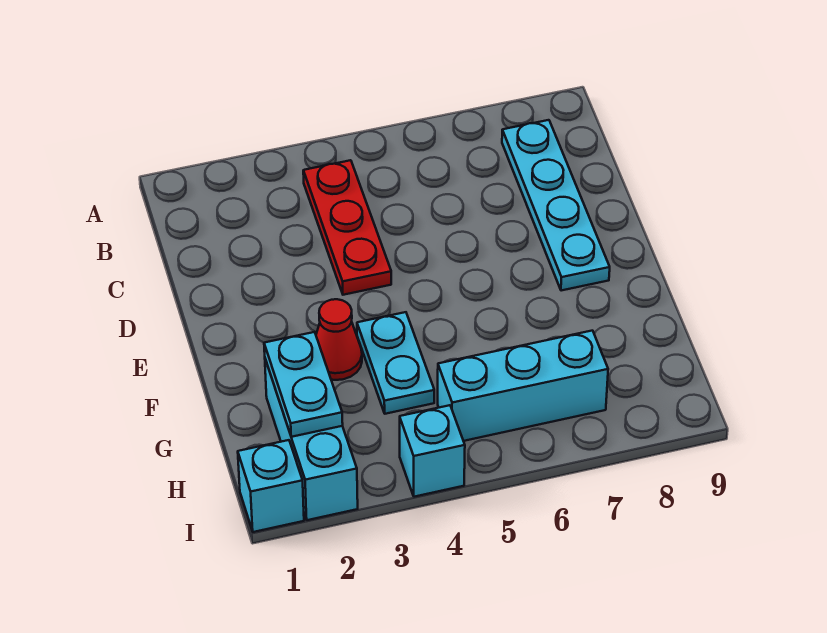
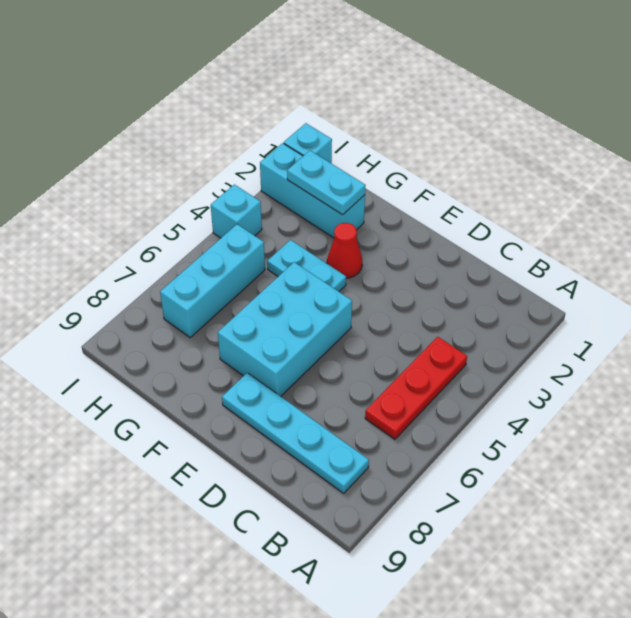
red plate B4:D4 level 1 -> red plate B4:B6 level 1
none -> cyan brick E5:F7 level 1

